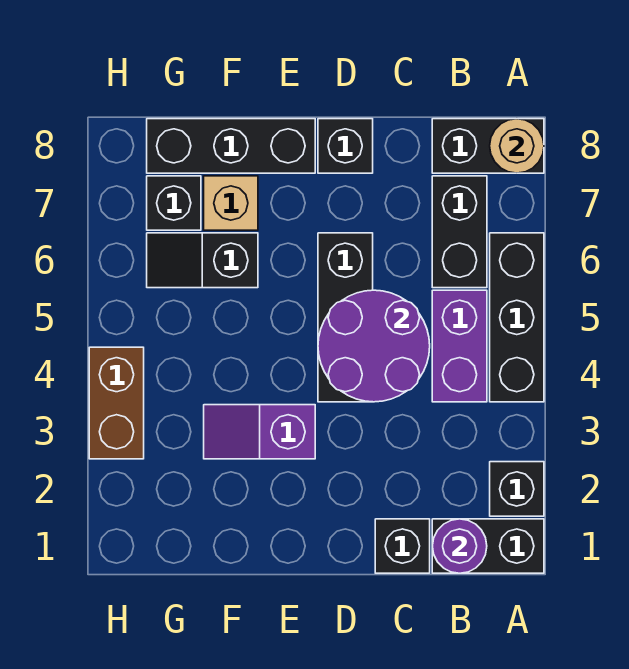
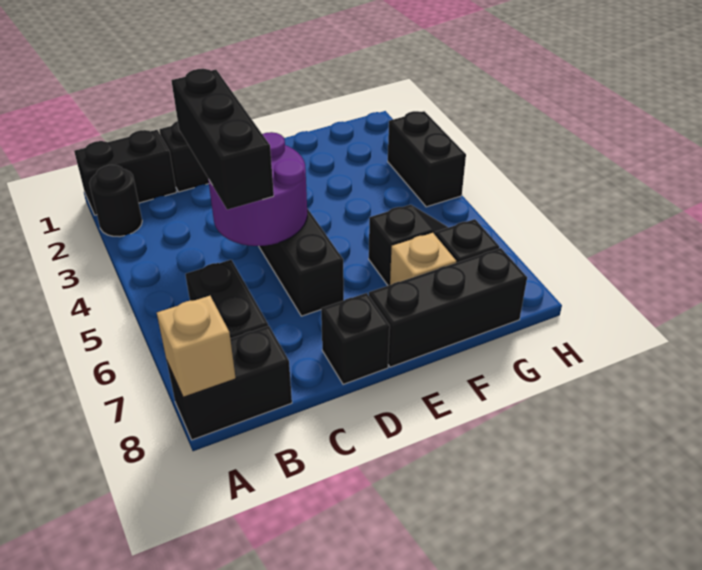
black brick A2 level 1 -> black round brick A2 level 1
black brick A4:A6 level 1 -> black brick C3:C5 level 3
tan round brick A8 level 2 -> tan brick A8 level 2
purple round brick B1 level 2 -> none
purple brick B4:B5 level 1 -> none
purple slope E3:F3 level 1 top E -> none
brown brick H3:H4 level 1 -> black brick H3:H4 level 1

